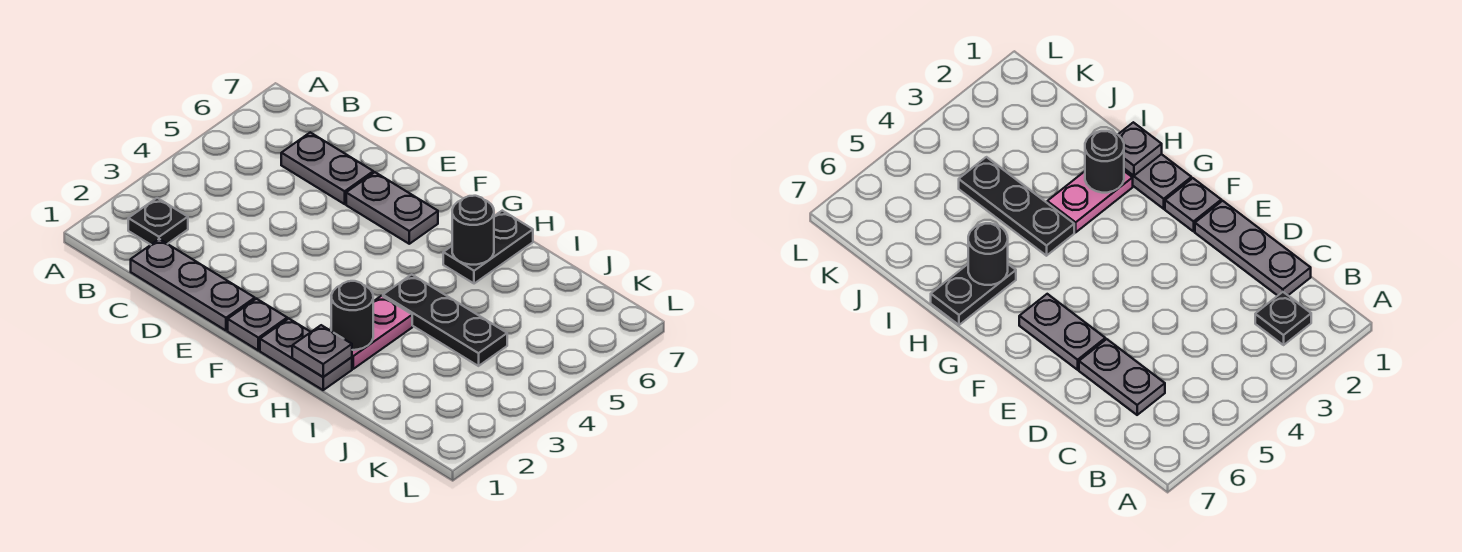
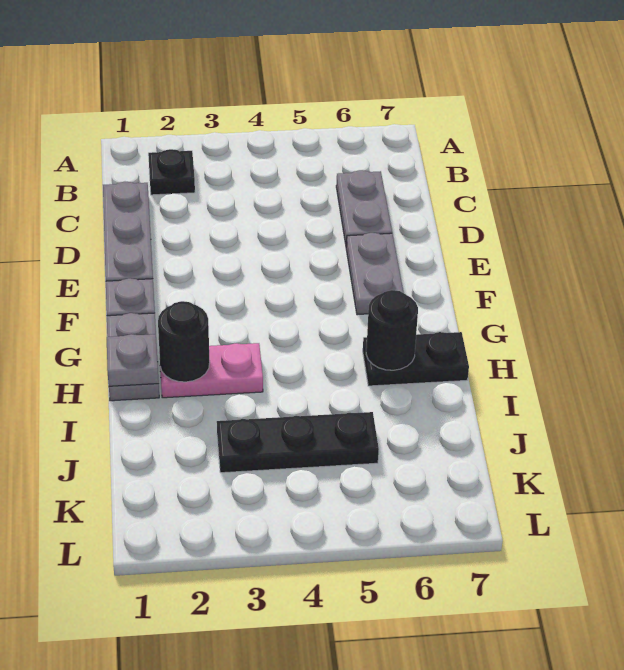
black plate H4:J4 level 1 -> black plate J3:J5 level 1

